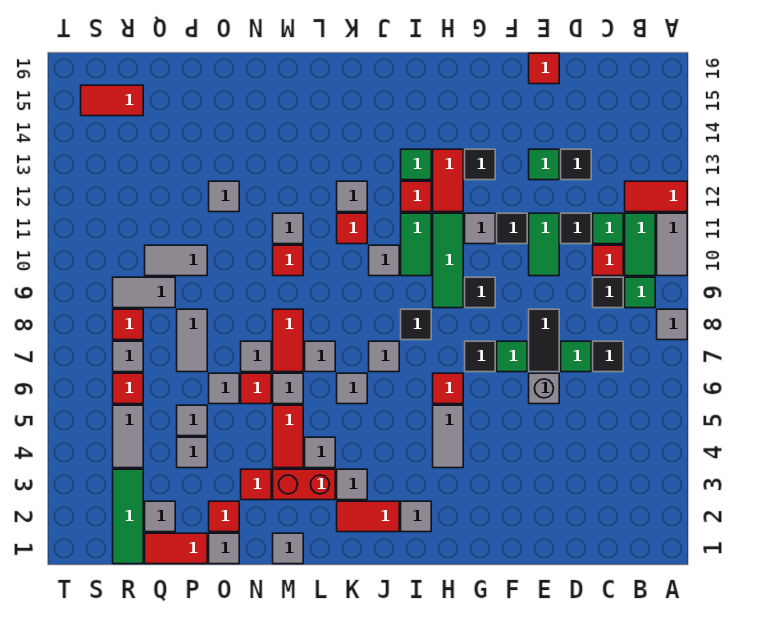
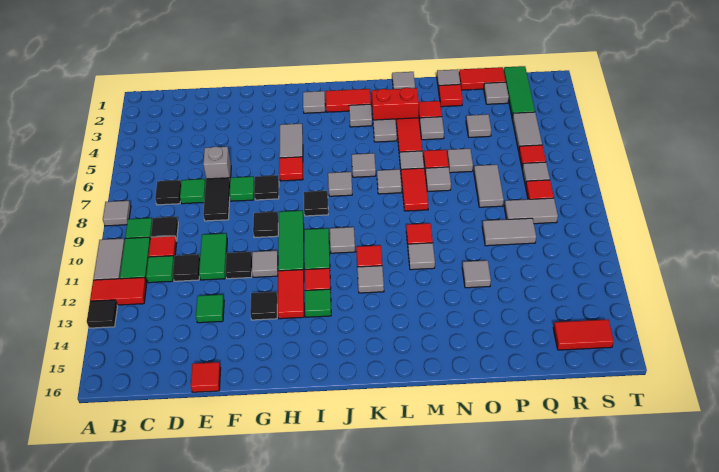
black tile D13 level 1 -> black tile A13 level 1
grey tile P5 level 1 -> grey tile N4 level 1

